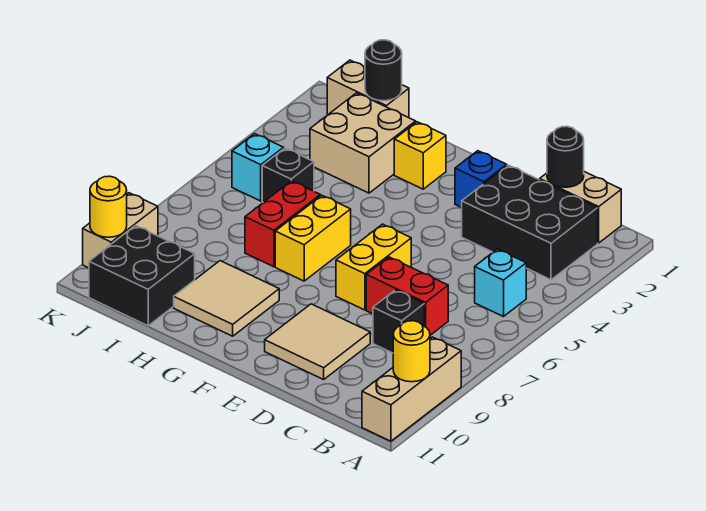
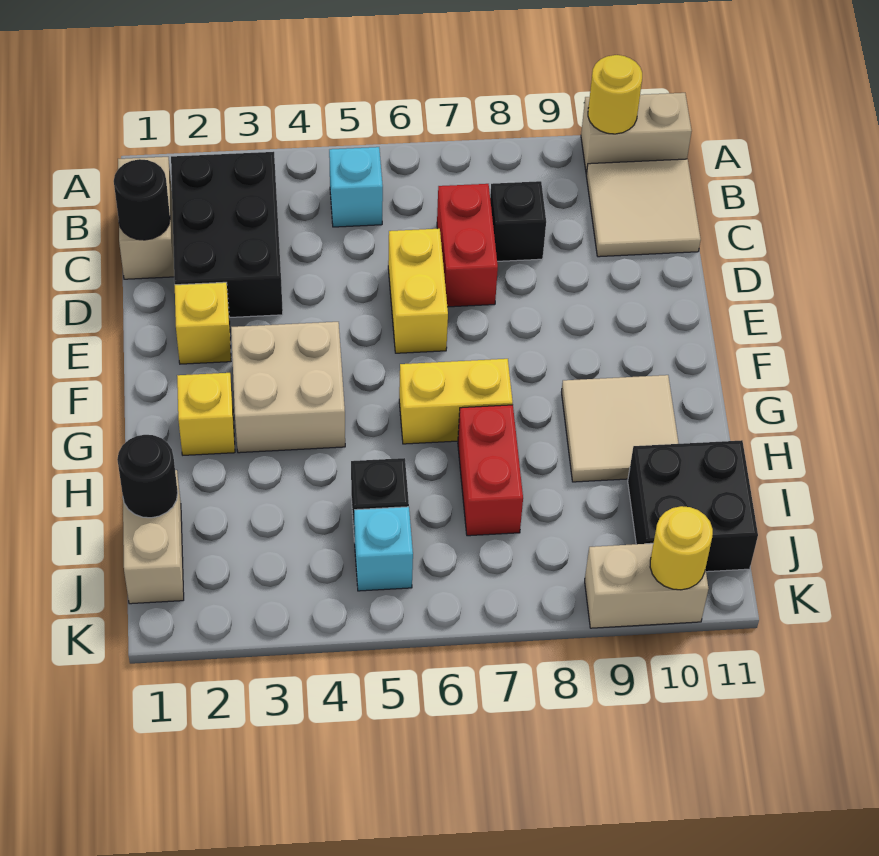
tan brick A9:A11 level 1 -> tan brick A10:A11 level 1
tan tile D9:E10 level 1 -> tan tile B10:C11 level 1
blue brick E2 level 1 -> yellow brick E2 level 1
yellow brick E6:E7 level 1 -> yellow brick D6:E6 level 1
tan brick H2:I3 level 1 -> tan brick F3:G4 level 1
red brick H6:H7 level 1 -> red brick H7:I7 level 1

